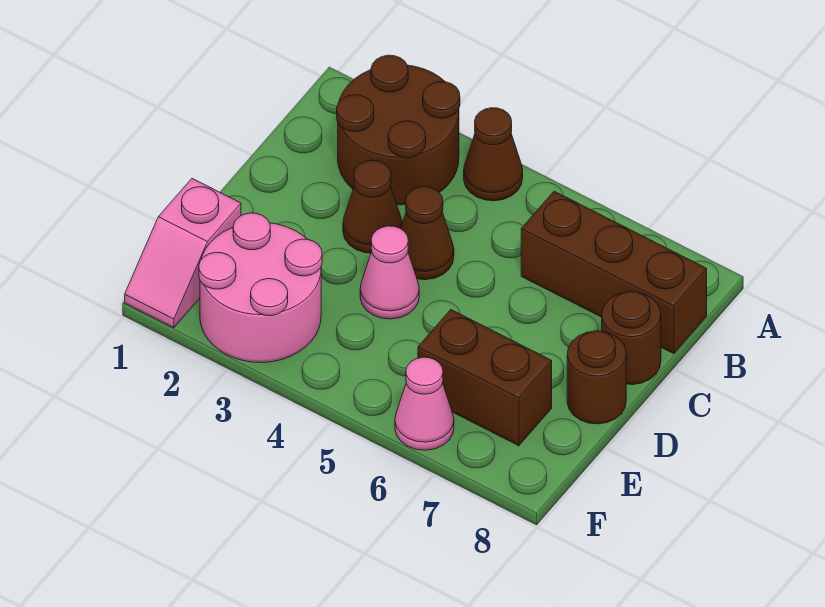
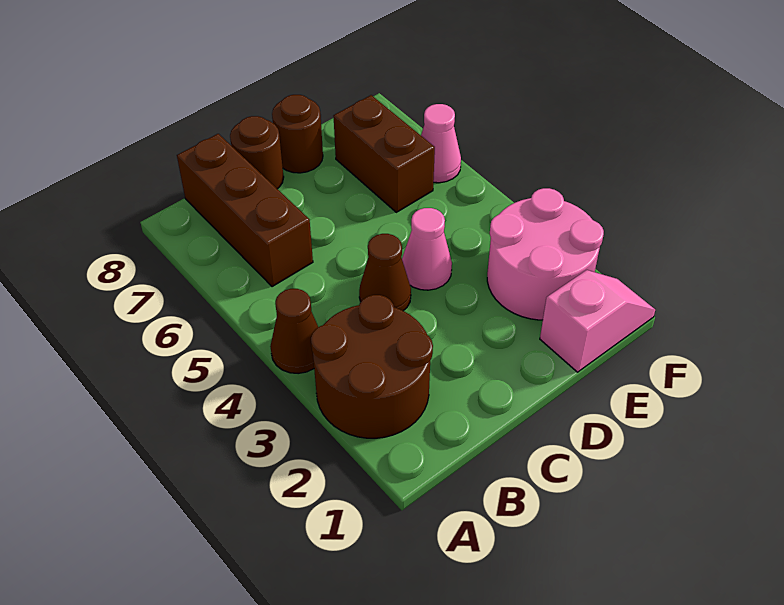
brown cone C3 level 1 -> none

